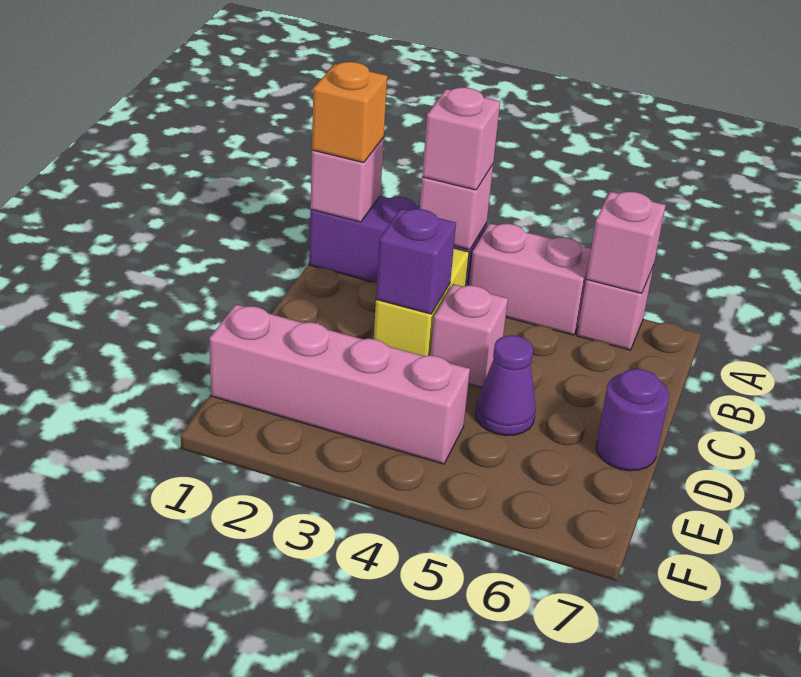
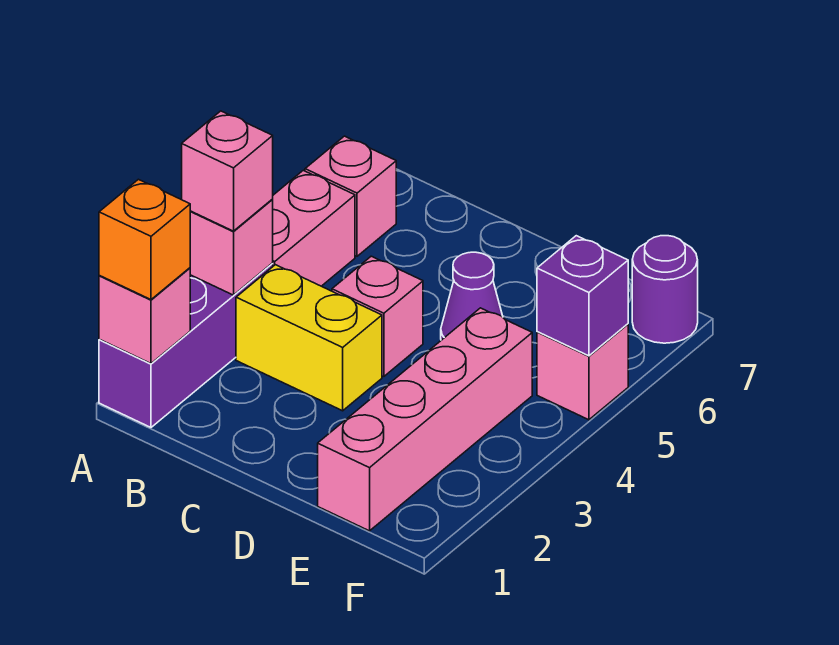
pink brick A6 level 2 -> pink brick F5 level 1
purple brick C3 level 2 -> purple brick F5 level 2
purple round brick D7 level 1 -> purple round brick F7 level 1

